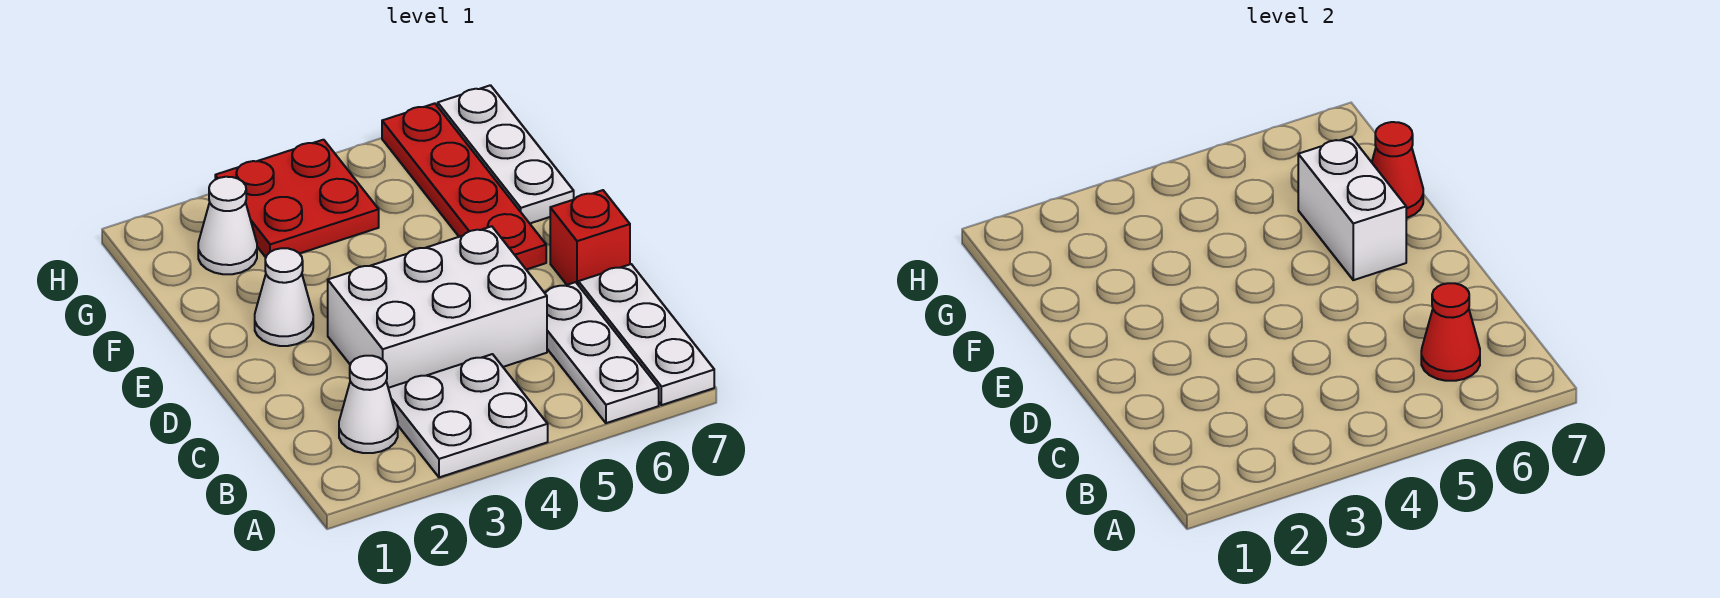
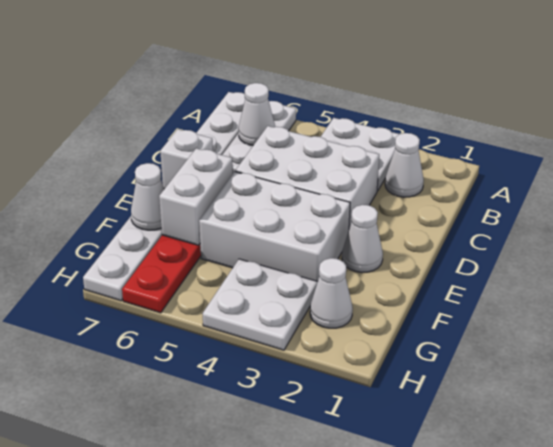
red cone B6 level 2 -> white cone B6 level 2
red brick D7 level 1 -> white brick D7 level 1
none -> white brick E3:F5 level 1
red cone F7 level 2 -> white cone F7 level 2
red plate G3:H4 level 1 -> white plate G3:H4 level 1

